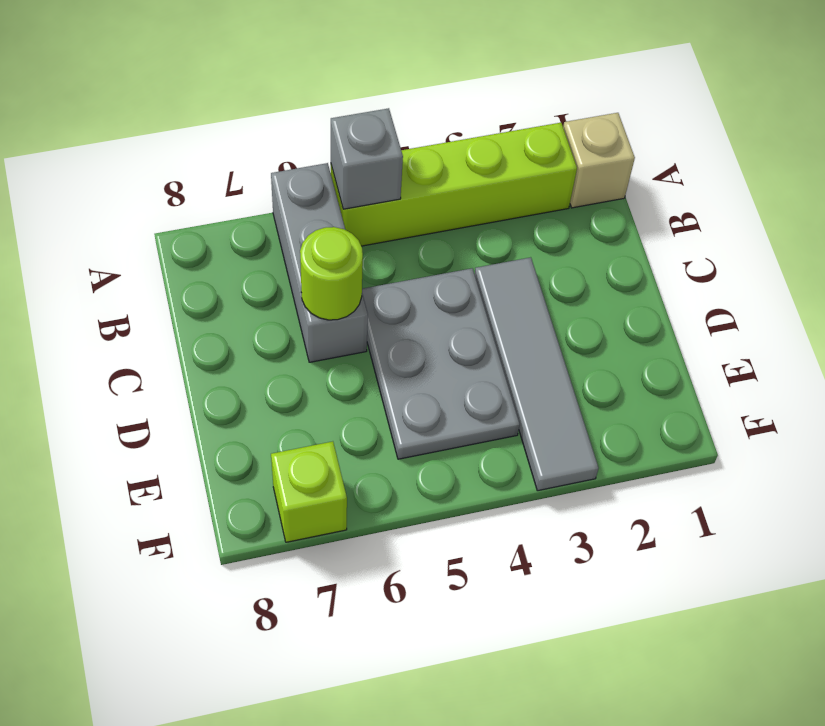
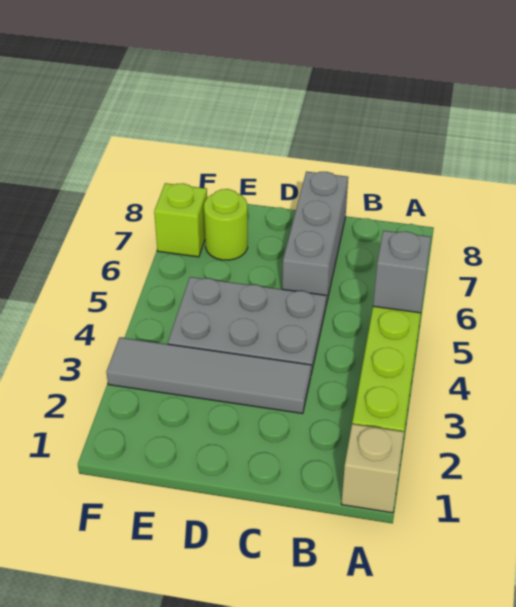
grey brick A6:C6 level 1 -> grey brick C6:C8 level 1
lime round brick C6 level 2 -> lime round brick E7 level 1

